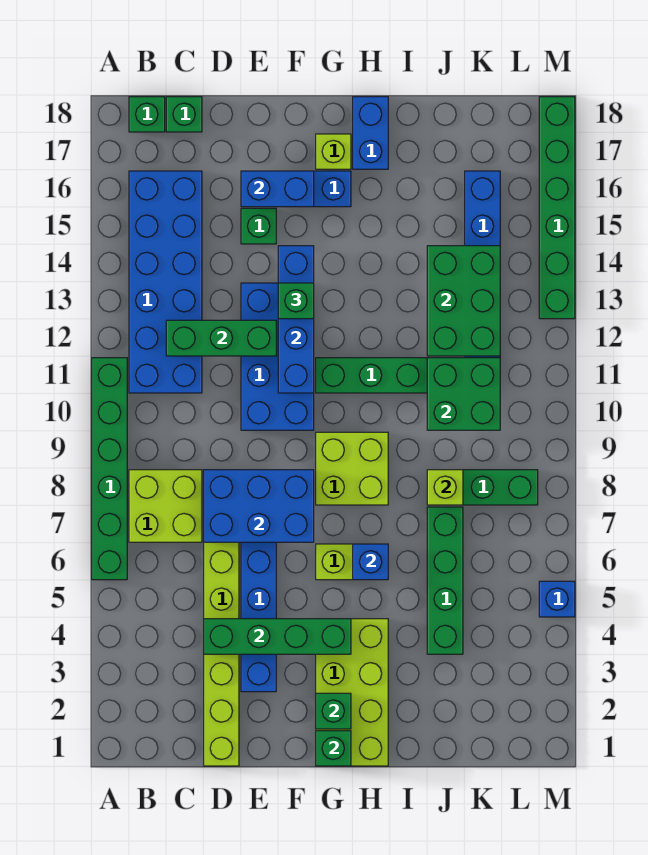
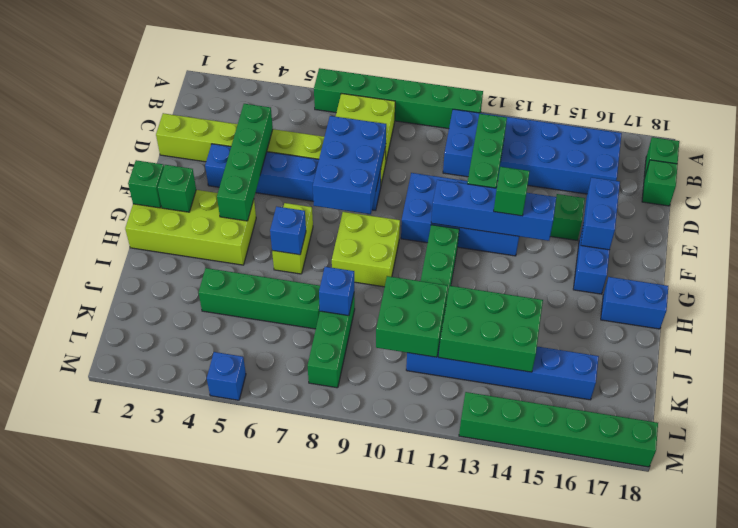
lime brick G17 level 1 -> none
lime brick J8 level 2 -> blue brick J8 level 2

